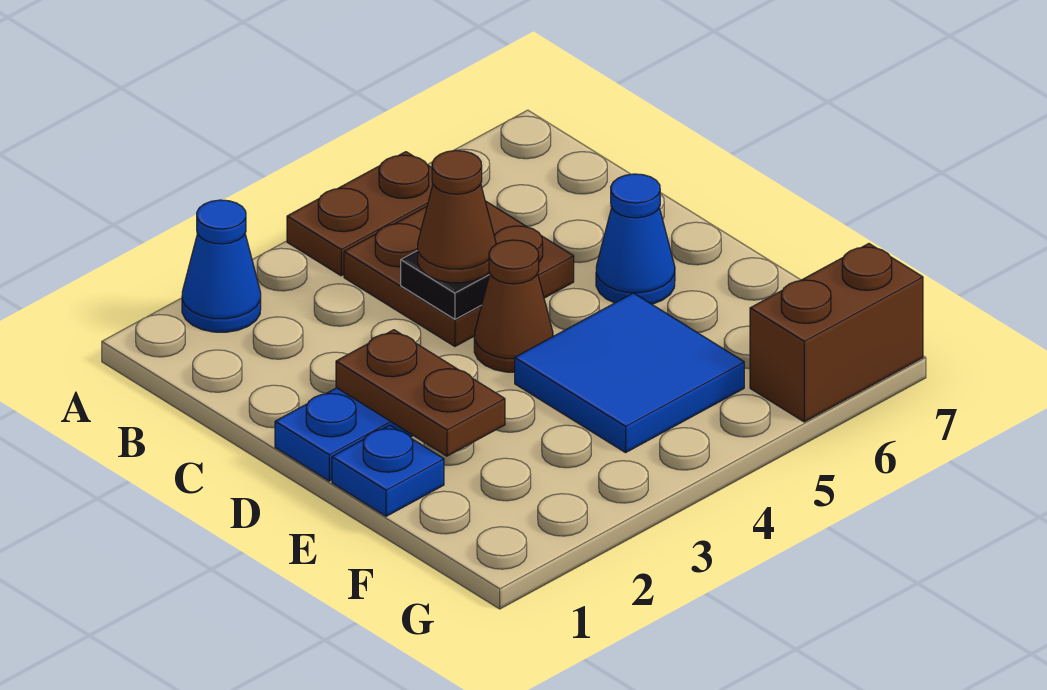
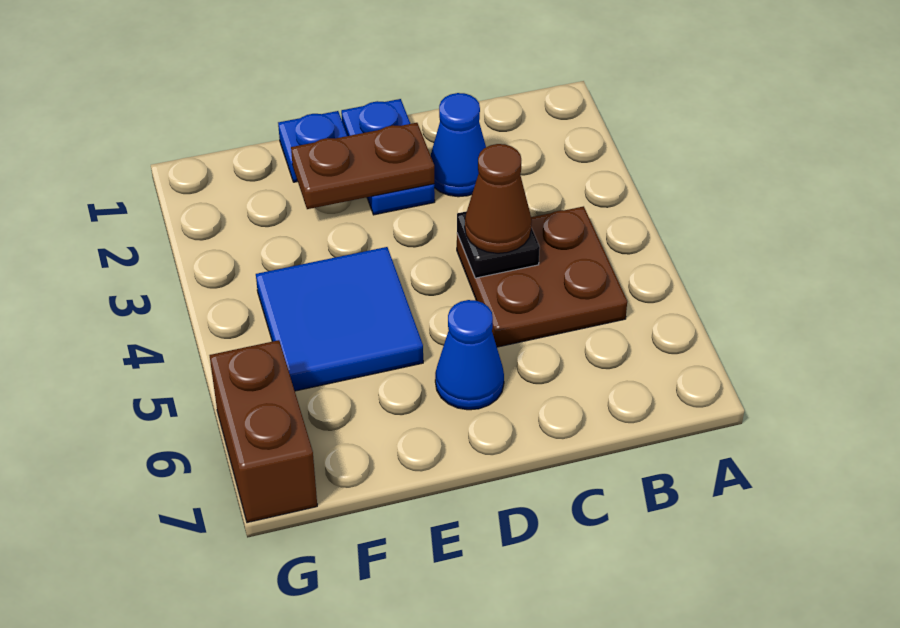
blue cone A2 level 1 -> blue cone C2 level 1
brown plate A4:A5 level 1 -> none
brown cone D4 level 1 -> none

